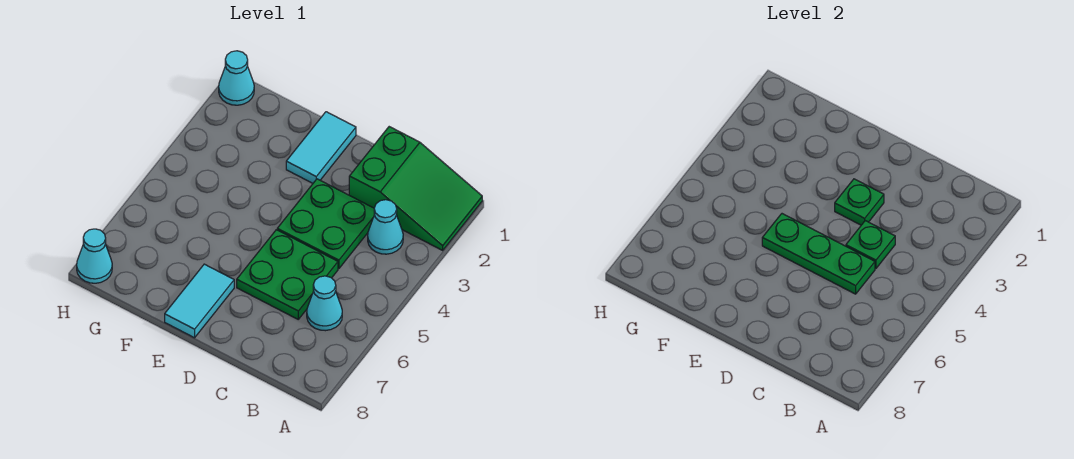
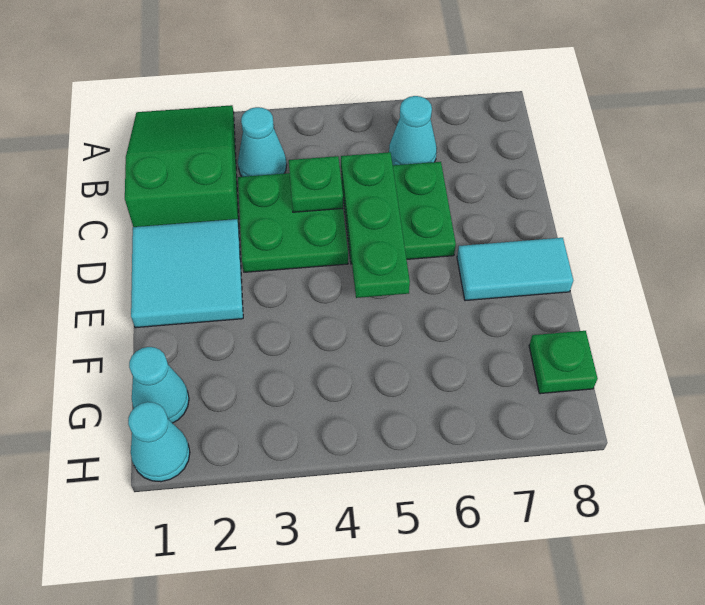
green plate D3 level 2 -> green plate G8 level 1
cyan tile E1:E2 level 1 -> cyan tile D1:E2 level 1
cyan cone H8 level 1 -> cyan cone G1 level 1

